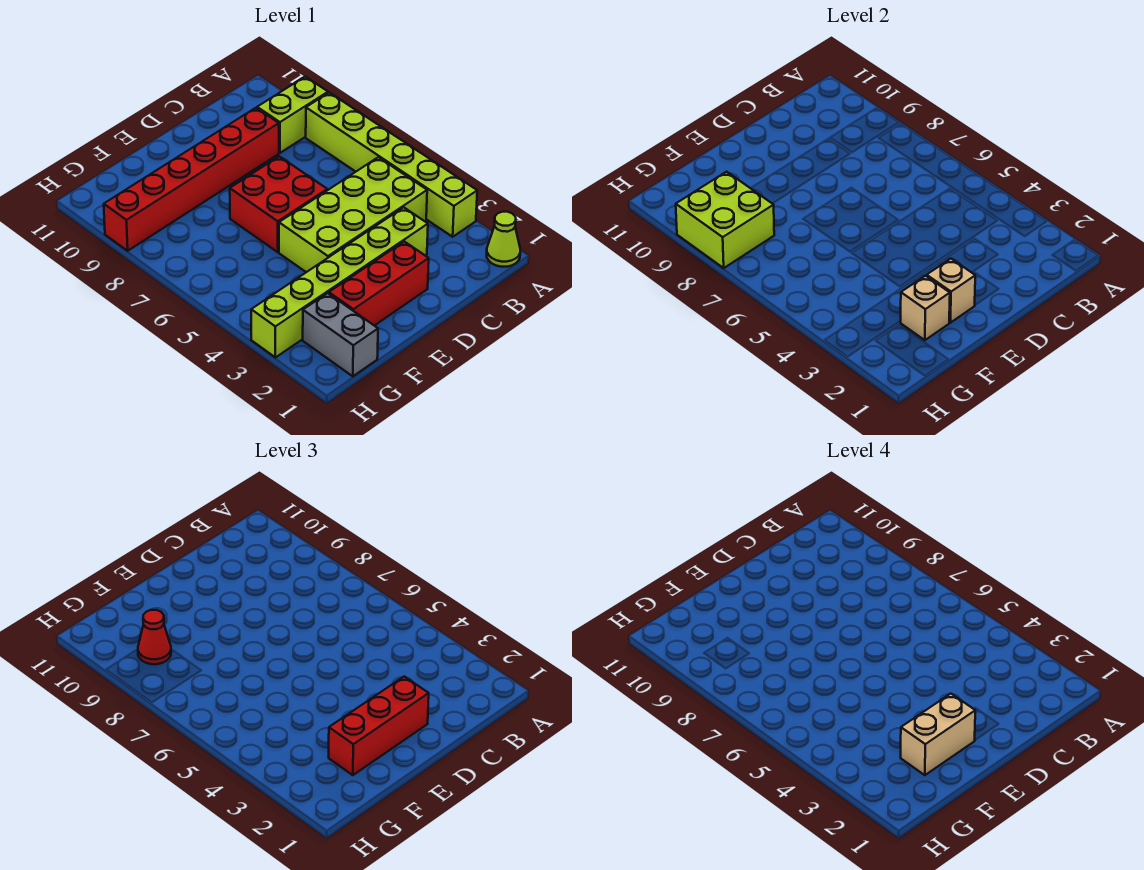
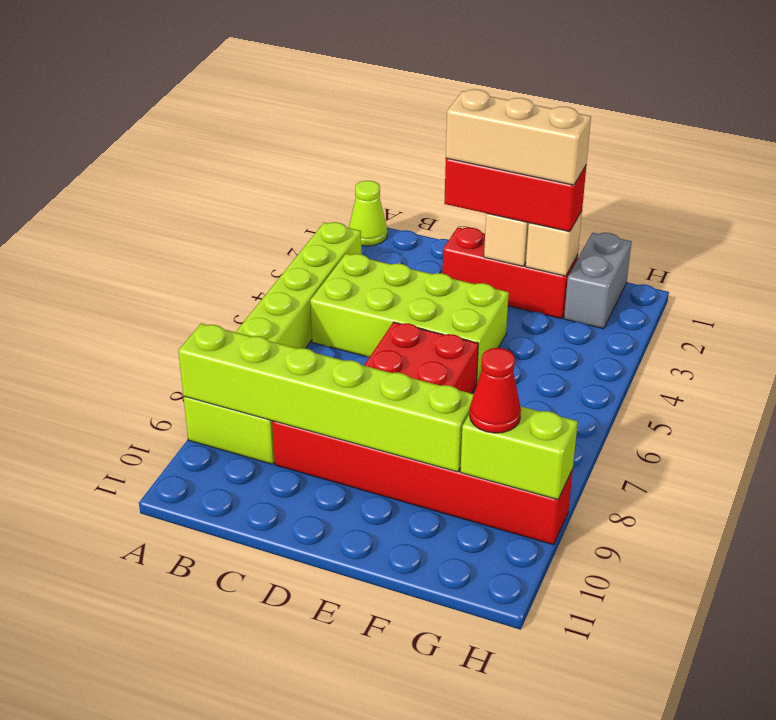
lime brick C3:H3 level 1 -> lime brick A9:F9 level 2
tan brick E2:F2 level 4 -> tan brick D2:F2 level 4
lime brick G8:H9 level 2 -> lime brick G9:H9 level 2

